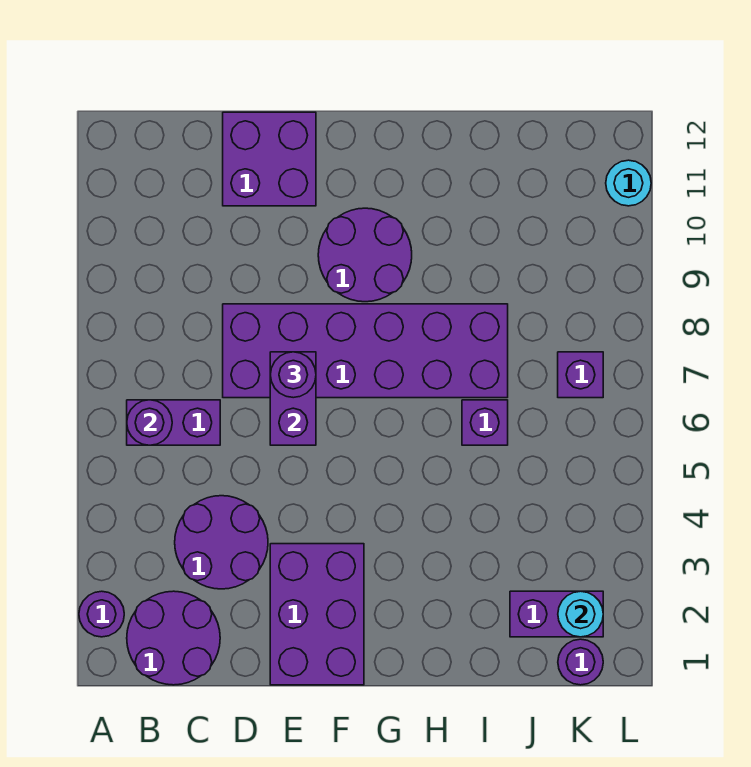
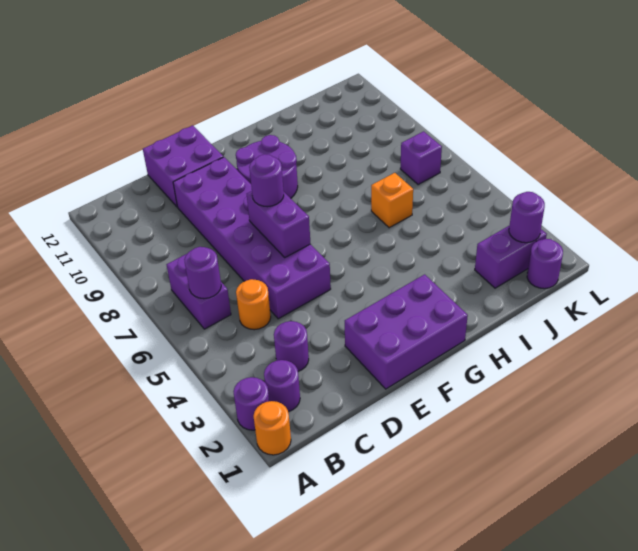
none -> orange round brick A1 level 1
purple round brick B1:C2 level 1 -> purple round brick B2 level 1
purple brick B6:C6 level 1 -> purple brick B6:B7 level 1
purple round brick C3:D4 level 1 -> purple round brick C3 level 1
none -> orange round brick C5 level 1
purple brick D7:I8 level 1 -> purple brick D5:E10 level 1
purple brick E1:F3 level 1 -> purple brick E1:G2 level 1
purple brick I6 level 1 -> orange brick I6 level 1
cyan round brick K2 level 2 -> purple round brick K2 level 2
cyan round brick L11 level 1 -> none

